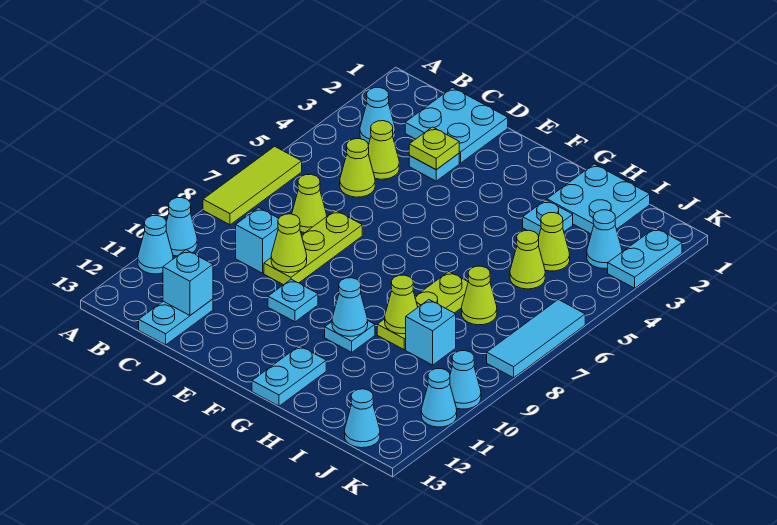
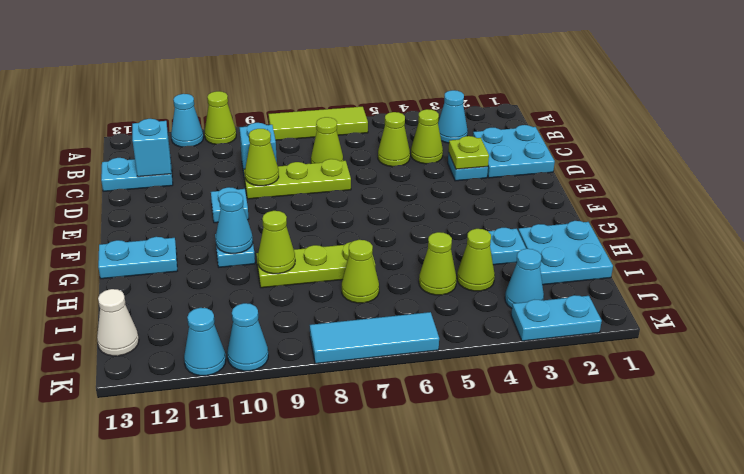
cyan cone A10 level 1 -> lime cone A10 level 1
cyan brick I9 level 1 -> none
cyan cone J13 level 1 -> white cone J13 level 1

